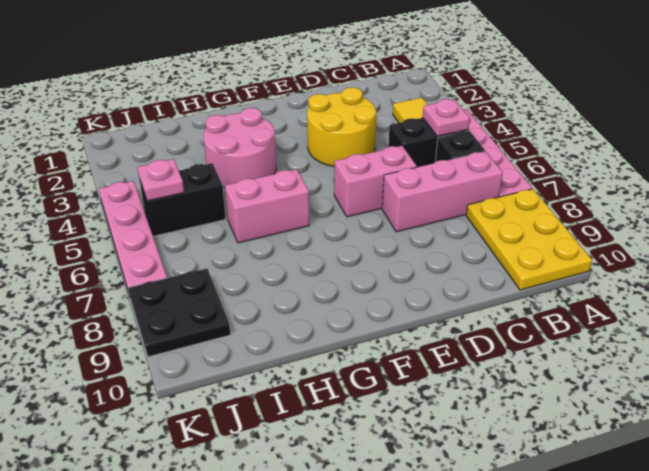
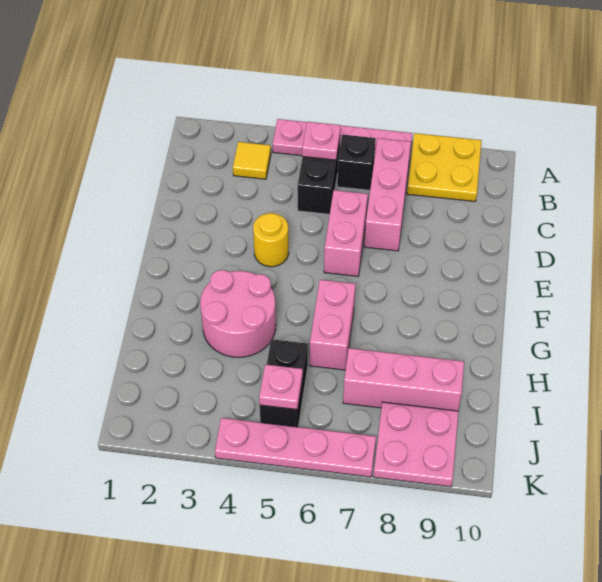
yellow plate A8:B10 level 1 -> yellow plate A8:B9 level 1
yellow round brick D3:E4 level 1 -> yellow round brick E4 level 1
none -> pink brick I7:I9 level 1
black plate J8:K9 level 1 -> pink plate J8:K9 level 1

